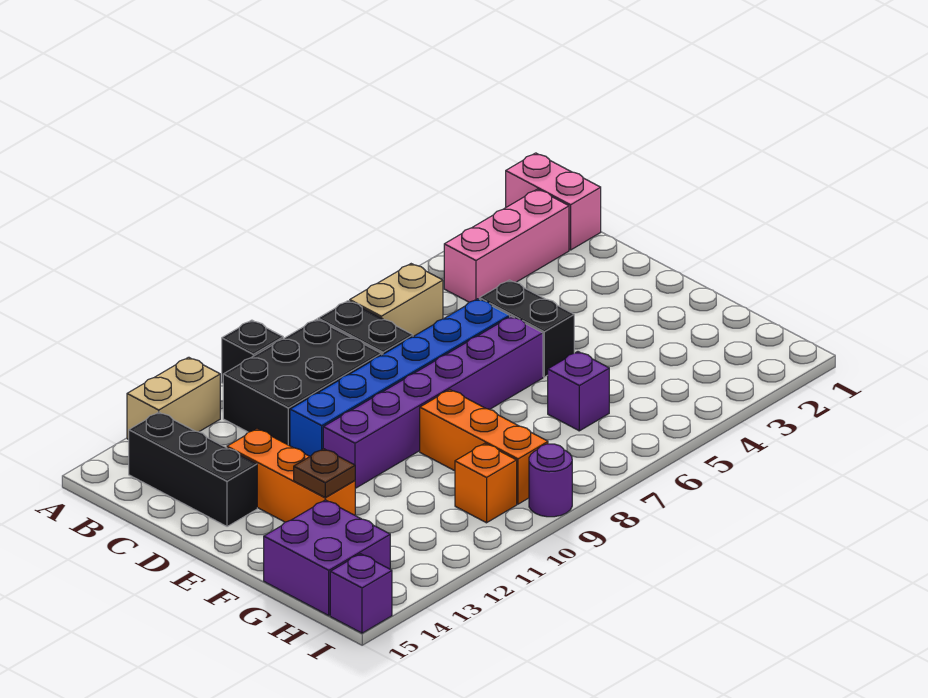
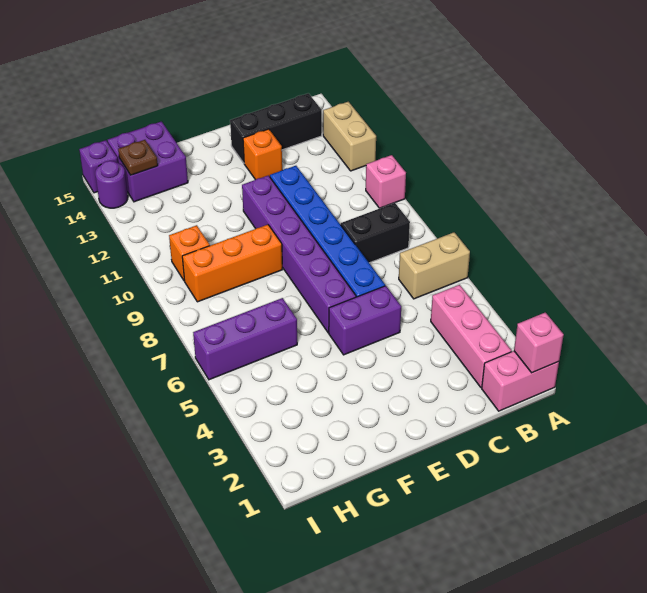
none -> pink brick A1 level 2
black brick A10 level 1 -> pink brick A10 level 1
tan brick B6:B7 level 1 -> tan brick A6:B6 level 1
black brick B9:C11 level 1 -> none
black brick D5:E5 level 1 -> purple brick D5:E5 level 1
orange brick D13:F13 level 1 -> orange brick D13 level 1
brown plate F13 level 2 -> brown plate H14 level 2
purple brick G6 level 1 -> purple brick G6:I6 level 1
purple round brick I9 level 1 -> purple round brick I14 level 1

